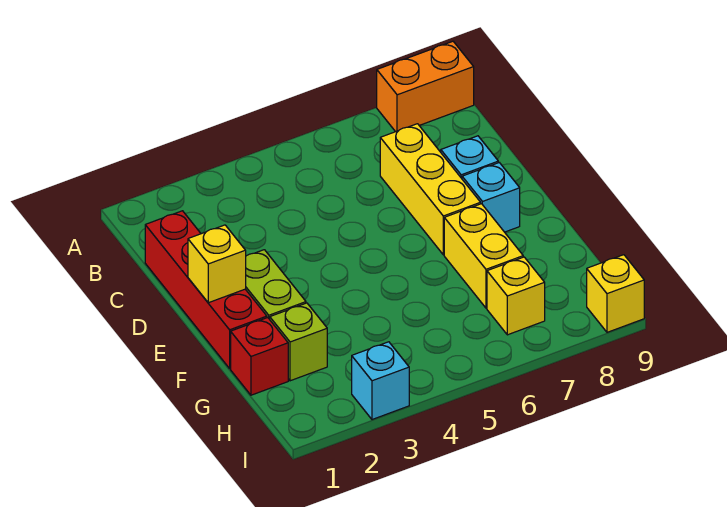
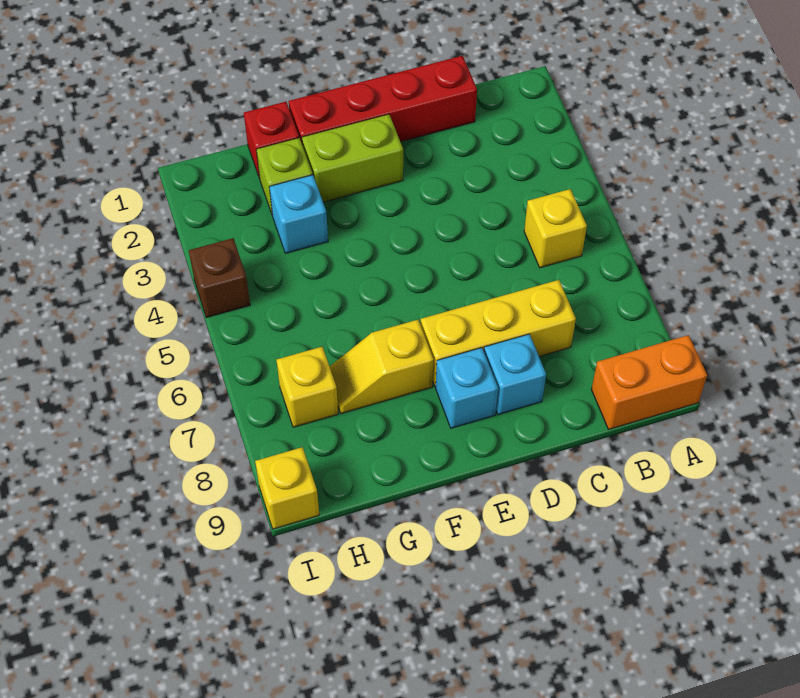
orange brick A8:A9 level 1 -> orange brick A9:B9 level 1
yellow brick E1 level 2 -> yellow brick B5 level 1
yellow brick F7:G7 level 1 -> yellow slope F7:G7 level 1 top F
cyan brick I3 level 1 -> cyan brick G3 level 1
none -> brown brick I4 level 1

